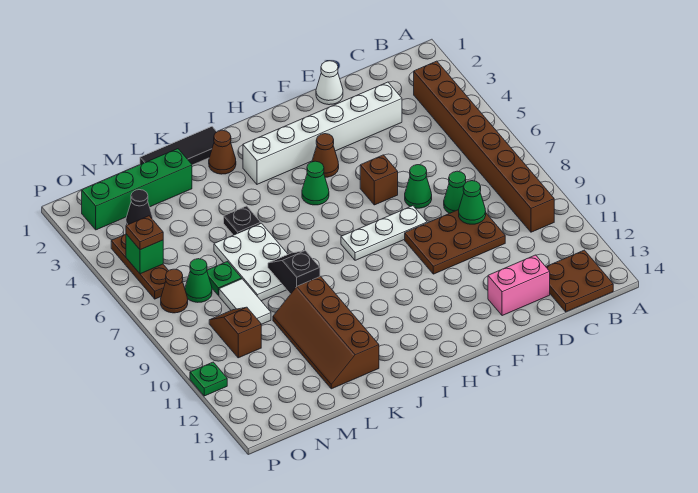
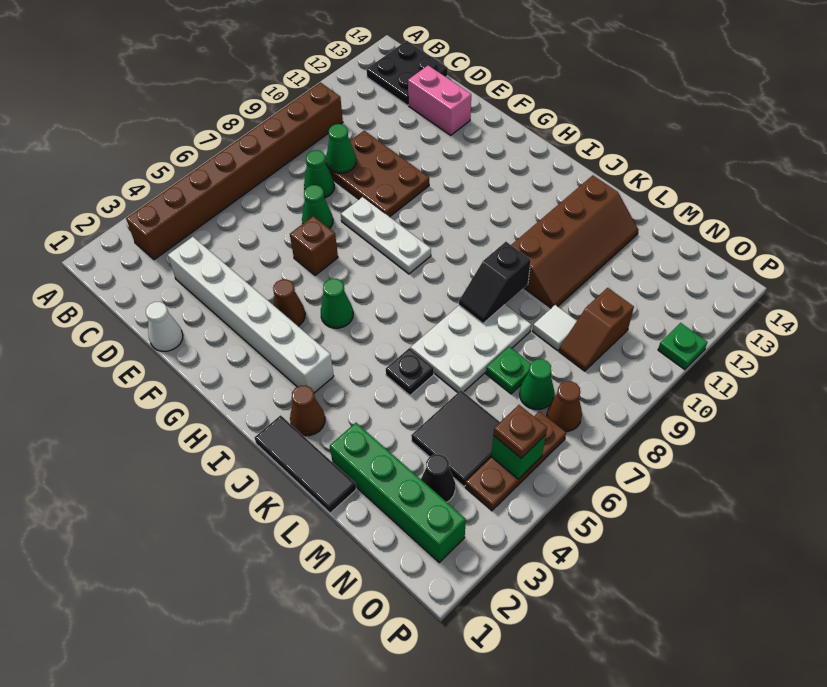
brown plate B13:C14 level 1 -> black plate B13:C14 level 1
none -> black tile M4:N5 level 1
white tile M8:M9 level 1 -> white tile M9 level 1

